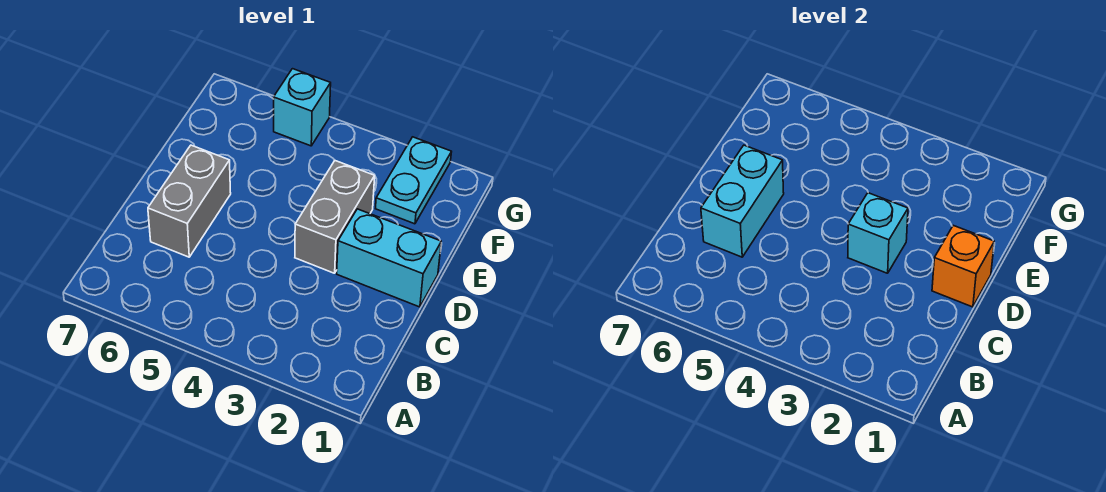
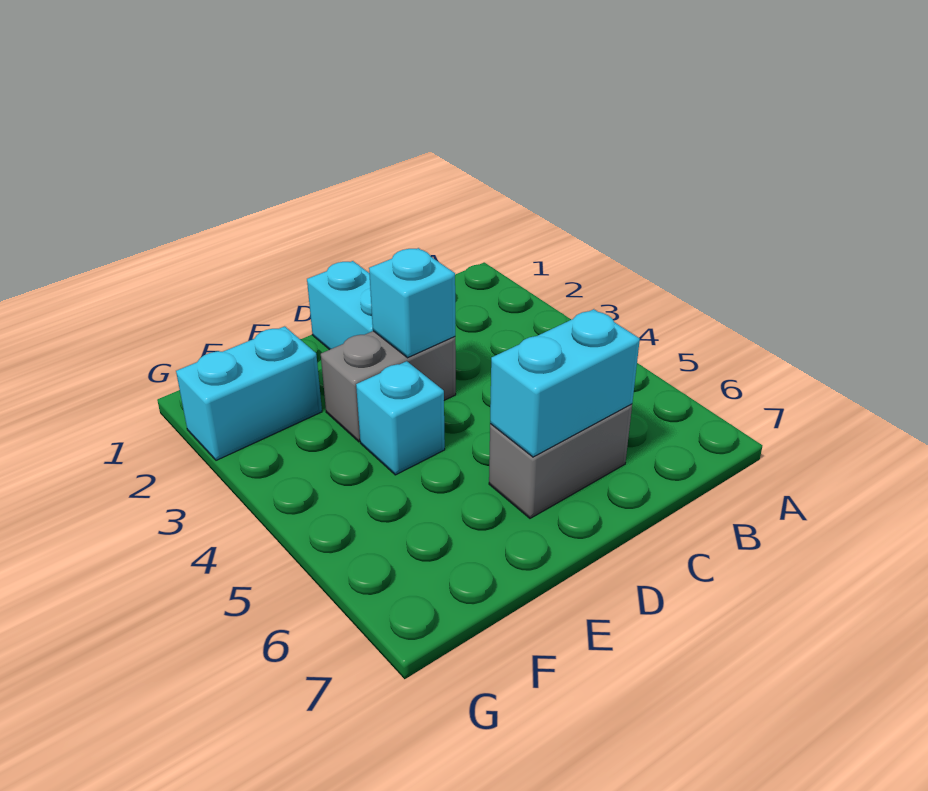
orange brick D1 level 2 -> none
cyan plate F2:G2 level 1 -> cyan brick F2:G2 level 1
cyan brick G5 level 1 -> cyan brick E4 level 1

